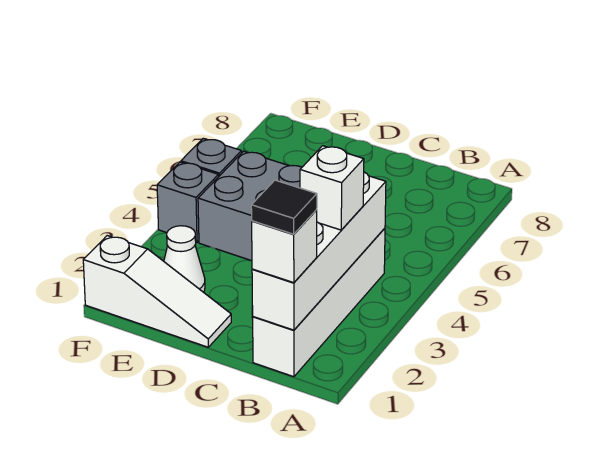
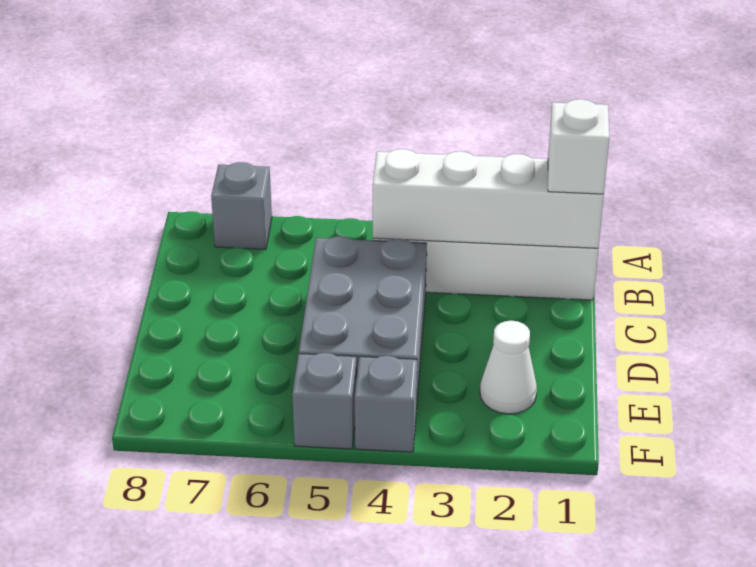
none -> grey brick A7 level 1
black tile B1 level 4 -> none
white brick B3 level 3 -> none
white slope D1:F1 level 1 top F -> none

